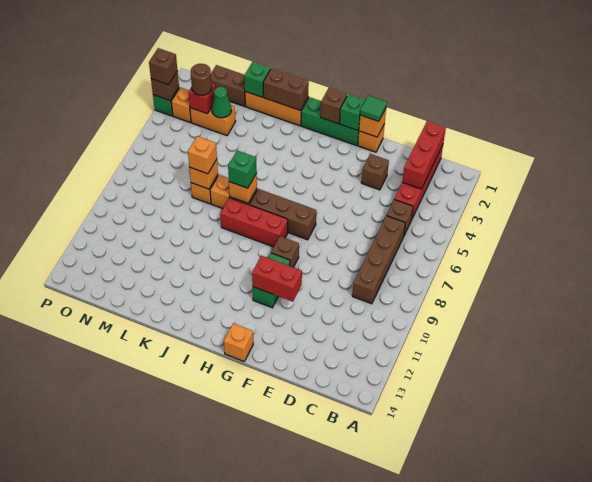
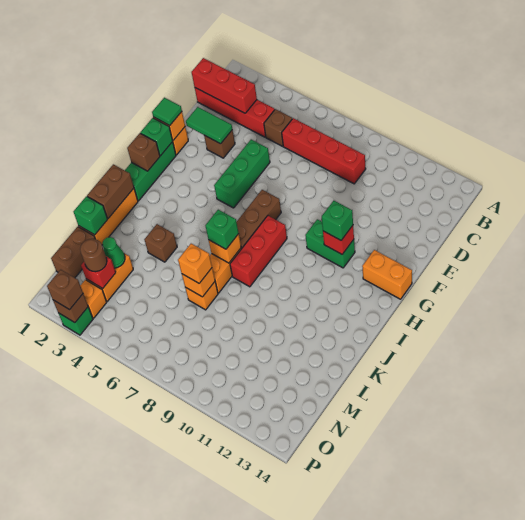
brown brick C6:C9 level 1 -> red brick C6:C9 level 1
none -> green tile E2:E3 level 2
none -> green brick E5:G5 level 1
red brick F11:G11 level 2 -> red brick G11 level 2
brown brick G9 level 1 -> brown brick K4 level 1
none -> green brick G11 level 3
orange brick G14 level 1 -> orange brick G13:G14 level 1

